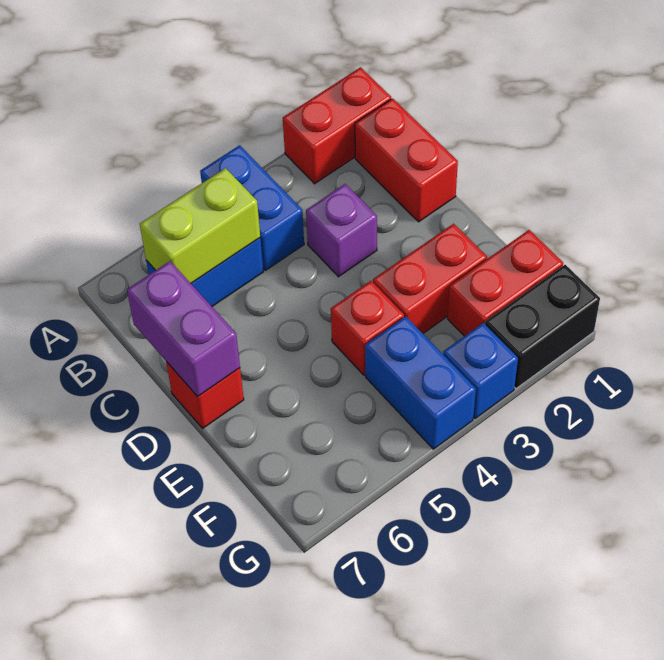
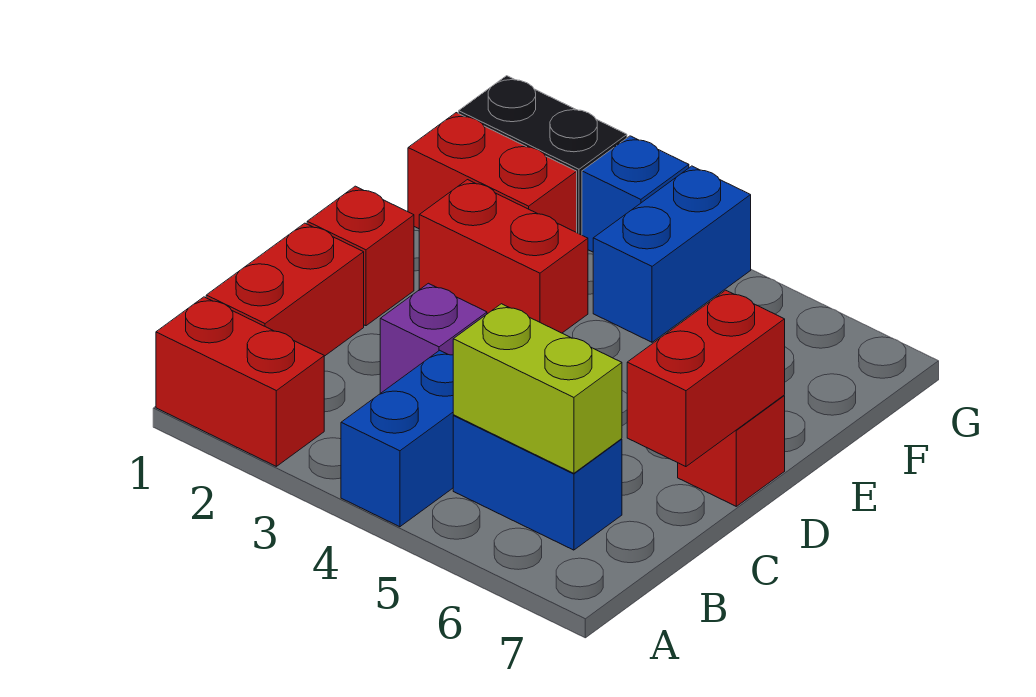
purple brick C7:D7 level 2 -> red brick C7:D7 level 2
red brick E4 level 1 -> red brick D1 level 1

